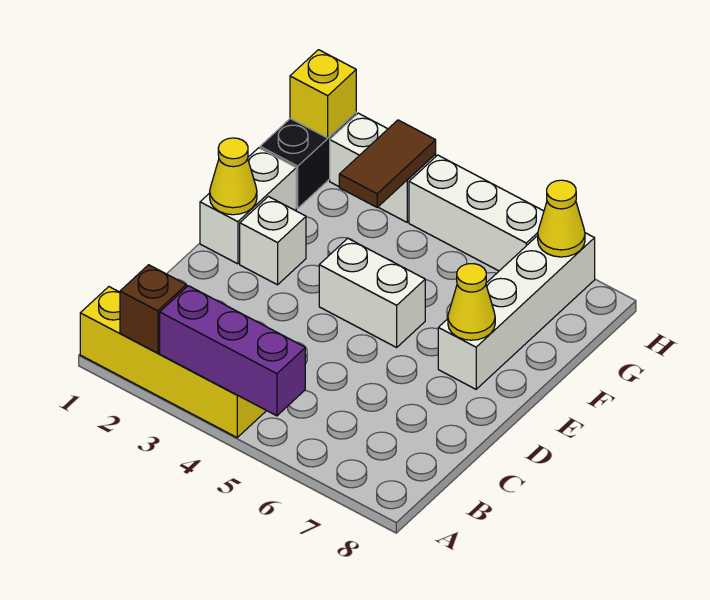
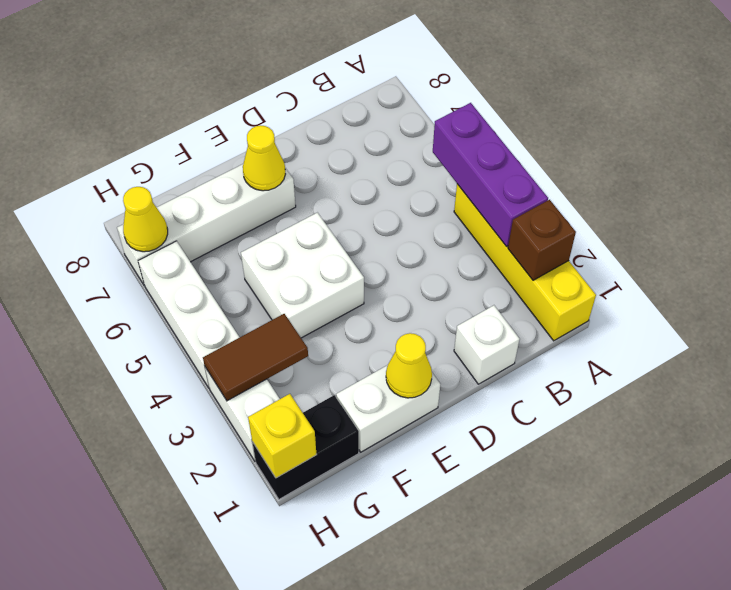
white brick E2 level 1 -> white brick C1 level 1
white brick E4:E5 level 1 -> white brick E4:F5 level 1

